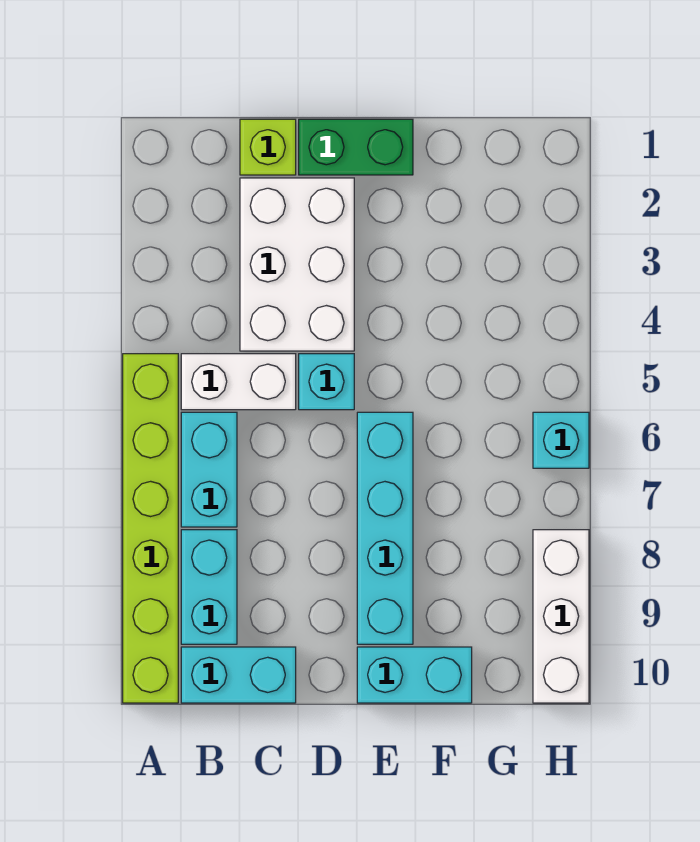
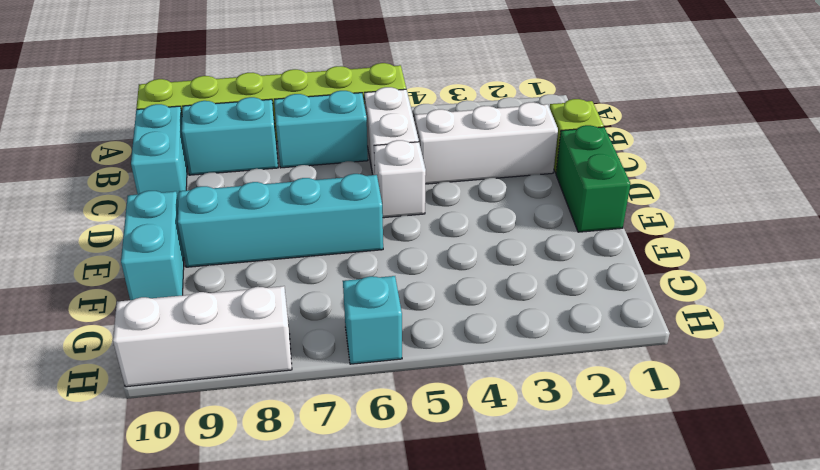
white brick C2:D4 level 1 -> white brick C2:C4 level 1
cyan brick D5 level 1 -> white brick D5 level 1

